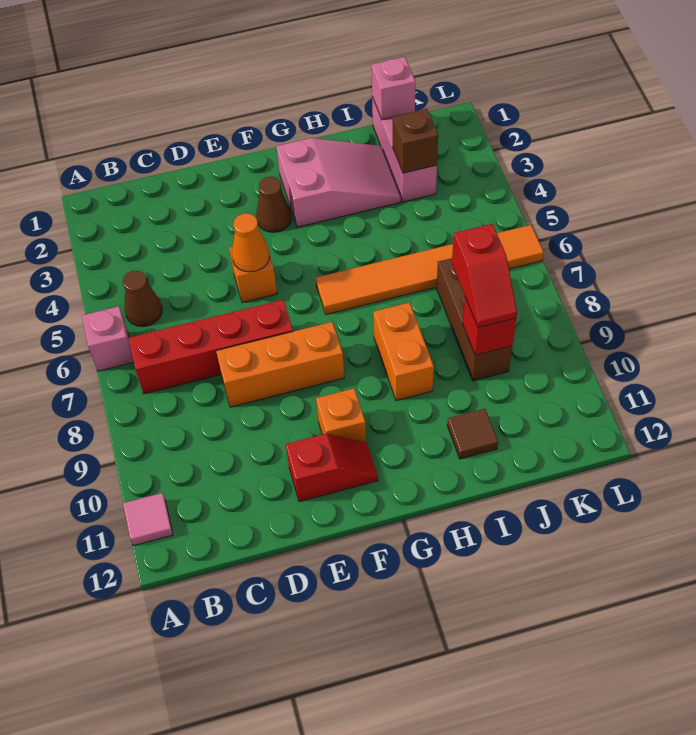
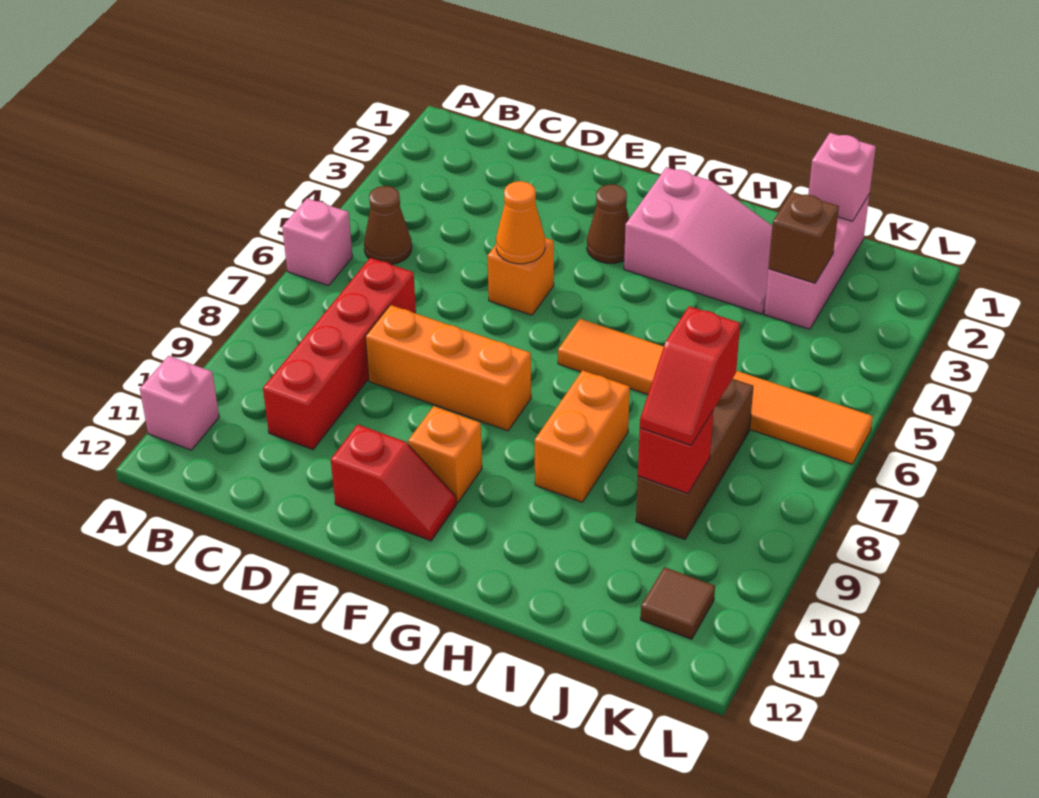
pink tile A11 level 1 -> pink brick A11 level 1
red brick B7:E7 level 1 -> red brick C7:C10 level 1
brown tile I11 level 1 -> brown tile K11 level 1

